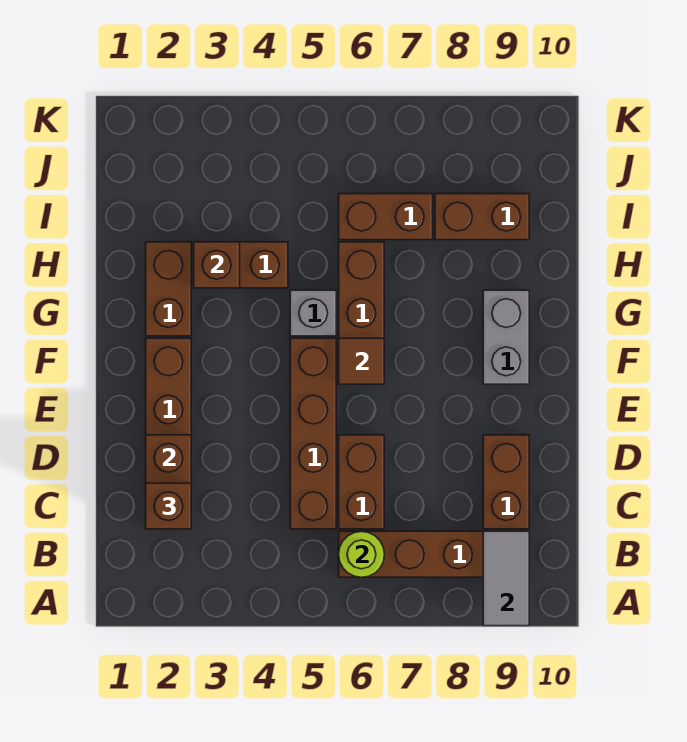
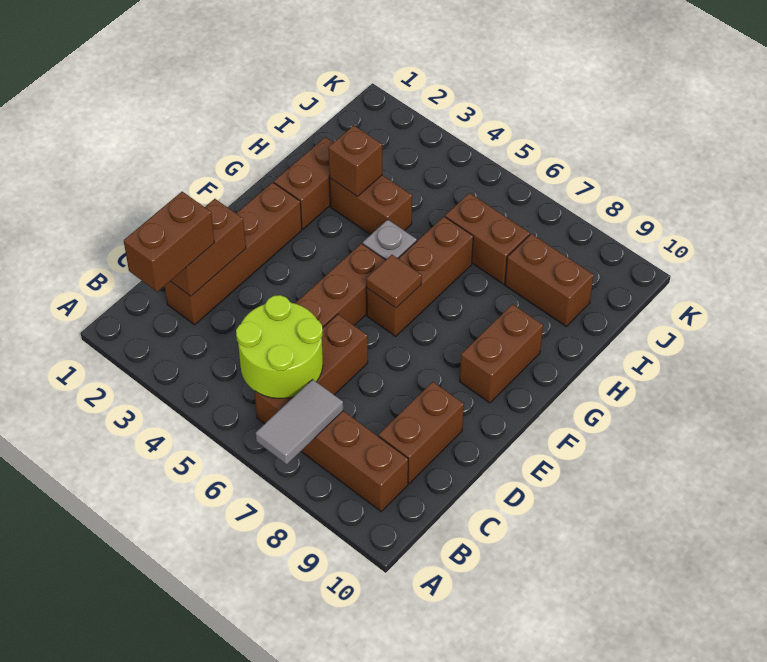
grey tile A9:B9 level 2 -> grey tile A7:B7 level 2
lime round brick B6 level 2 -> lime round brick B5:C6 level 2
brown brick C2 level 3 -> brown brick B2:C2 level 3
grey brick F9:G9 level 1 -> brown brick F9:G9 level 1

